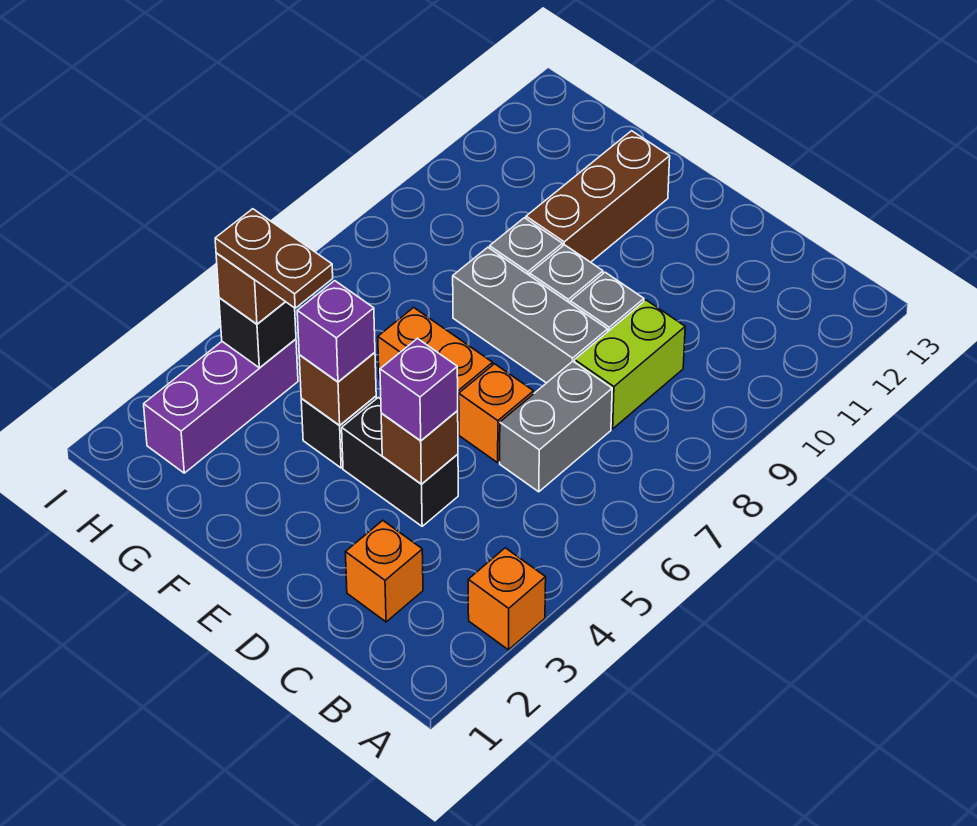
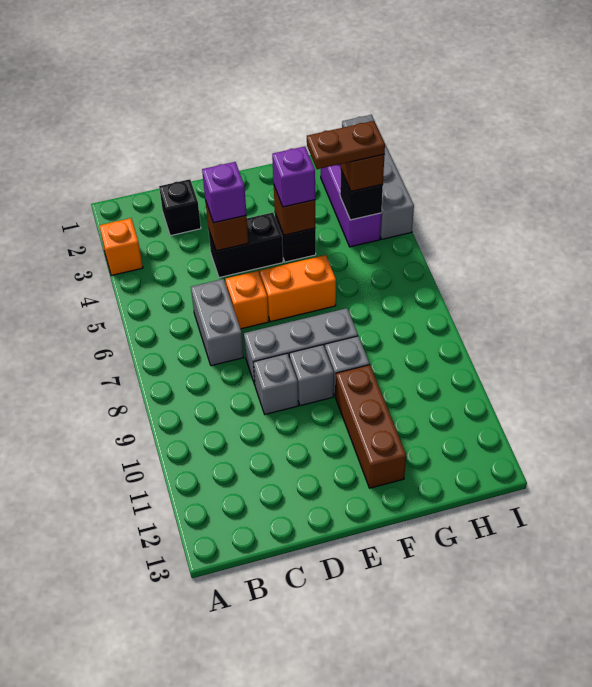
orange brick C2 level 1 -> black brick C2 level 1
lime brick C8:C9 level 1 -> none
none -> grey brick I1:I4 level 1

